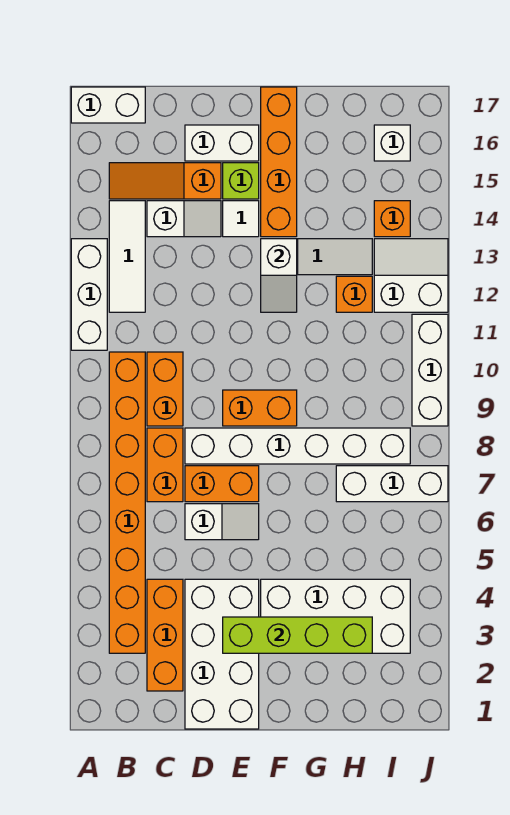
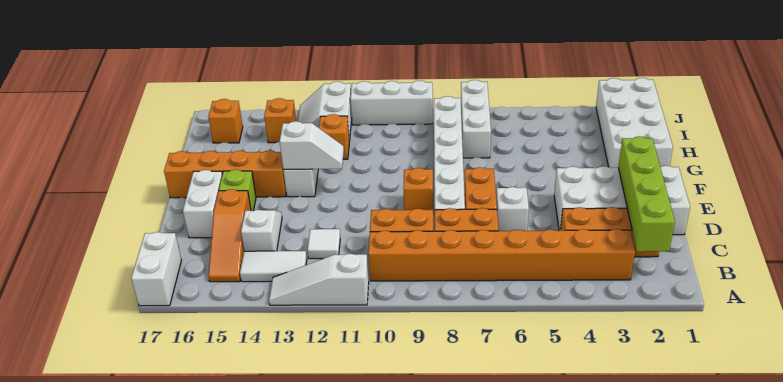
white brick A11:A13 level 1 -> white slope A11:A13 level 1 top 11
white tile B12:B14 level 1 -> white tile B13:B14 level 1
lime brick E3:H3 level 2 -> lime brick B2:E2 level 2
orange brick E9:F9 level 1 -> orange brick E9 level 1
white tile E14 level 1 -> white tile C12 level 1
white brick F3:I4 level 1 -> white brick G1:J2 level 1
white brick I16 level 1 -> orange brick I16 level 1

